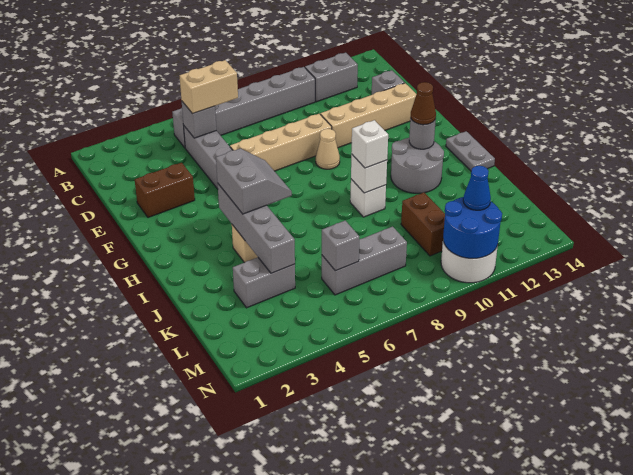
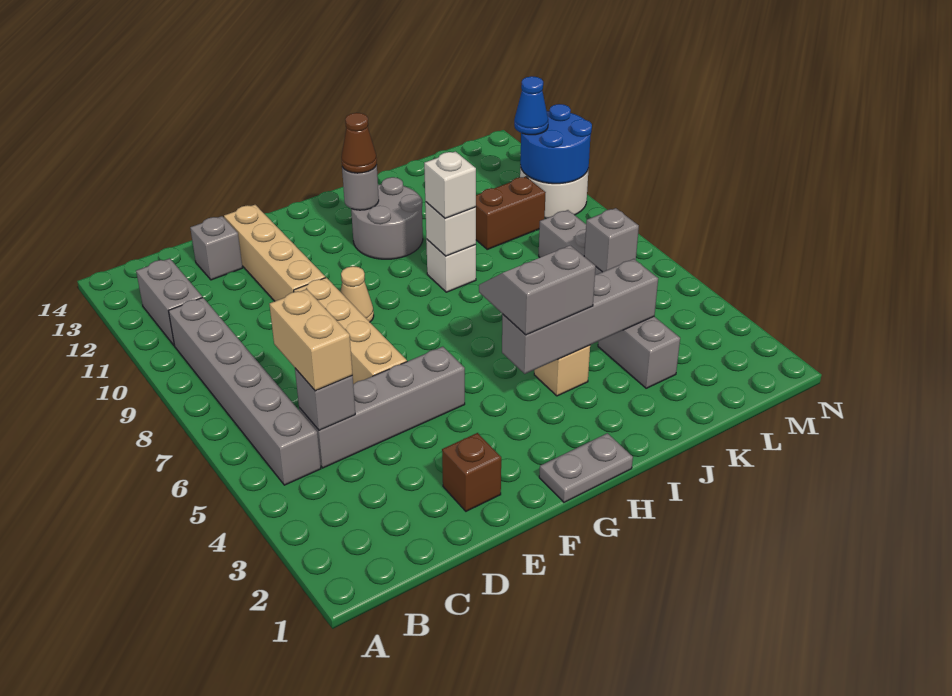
brown brick E2:E3 level 1 -> brown brick E2 level 1
grey plate H14:I14 level 1 -> grey plate G1:H1 level 1

